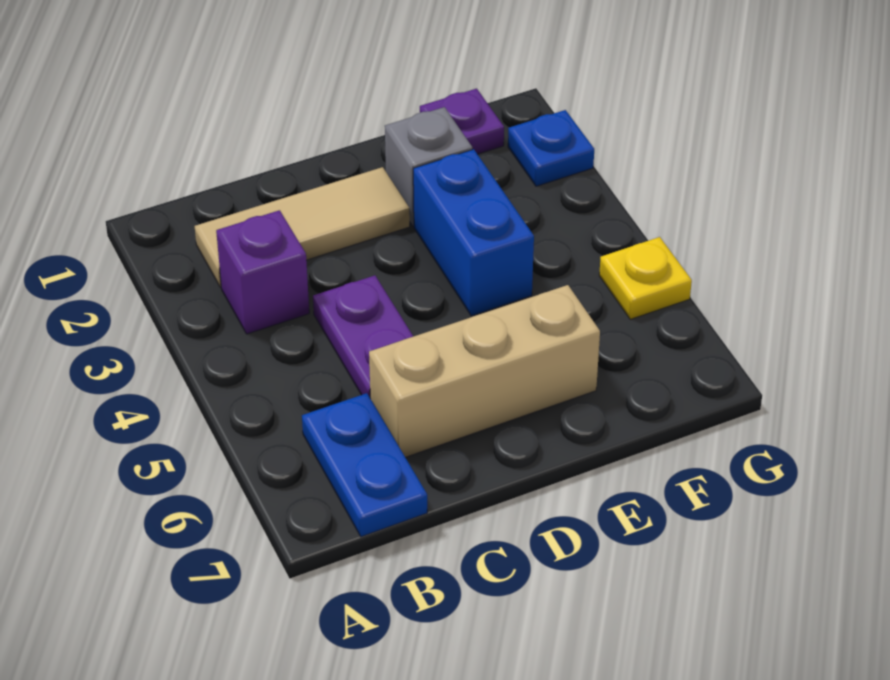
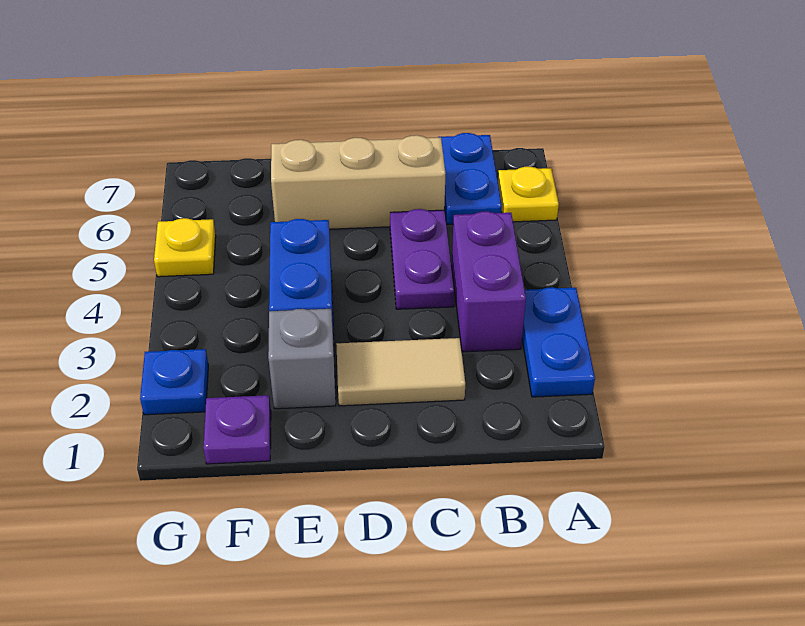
none -> blue plate A2:A3 level 1
none -> yellow plate A6 level 1
tan tile B2:D2 level 1 -> tan tile C2:D2 level 1
purple brick B3 level 1 -> purple brick B3:B4 level 1

